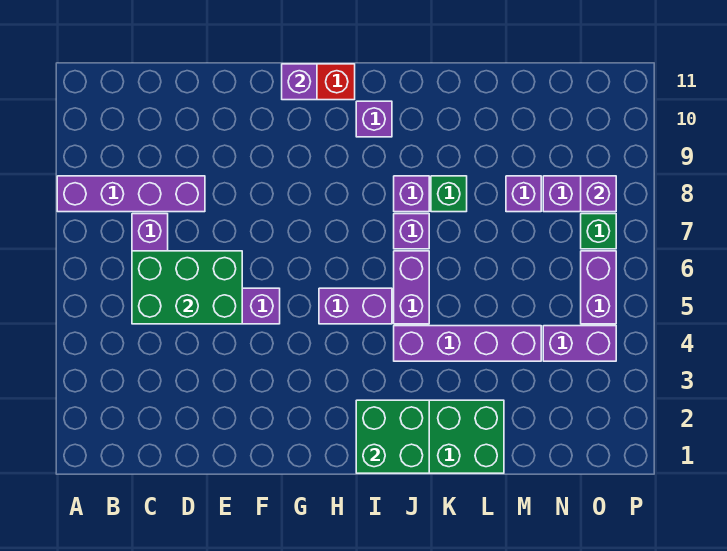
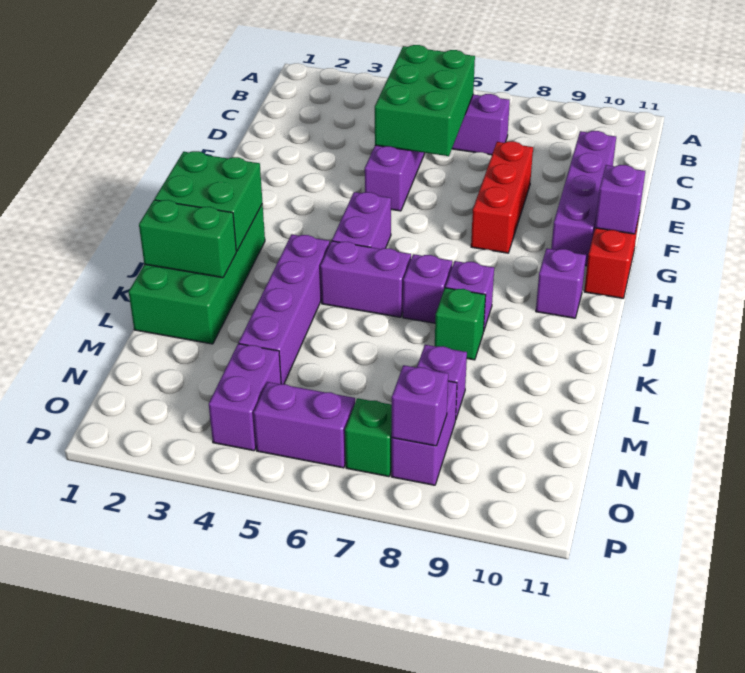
purple brick A8:D8 level 1 -> purple brick D10:G10 level 1
none -> red brick E8:G8 level 1
none -> green brick K1:K2 level 2

